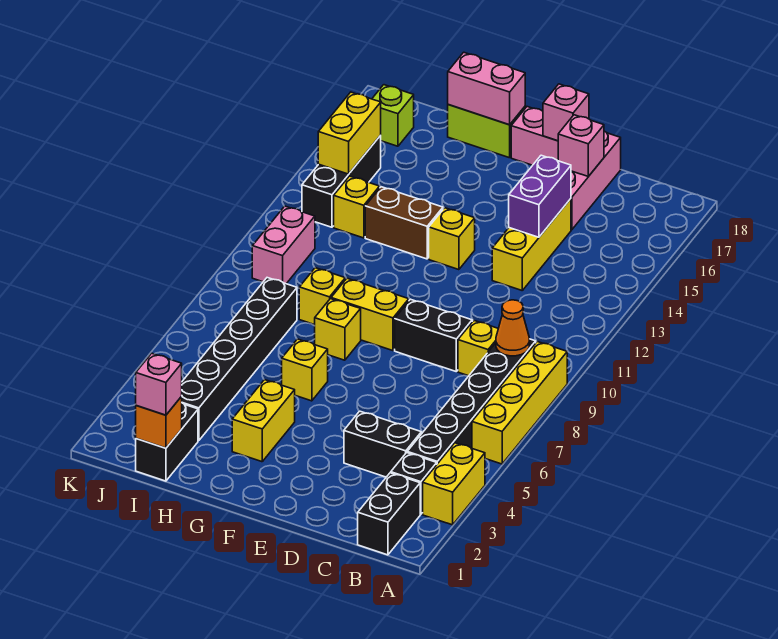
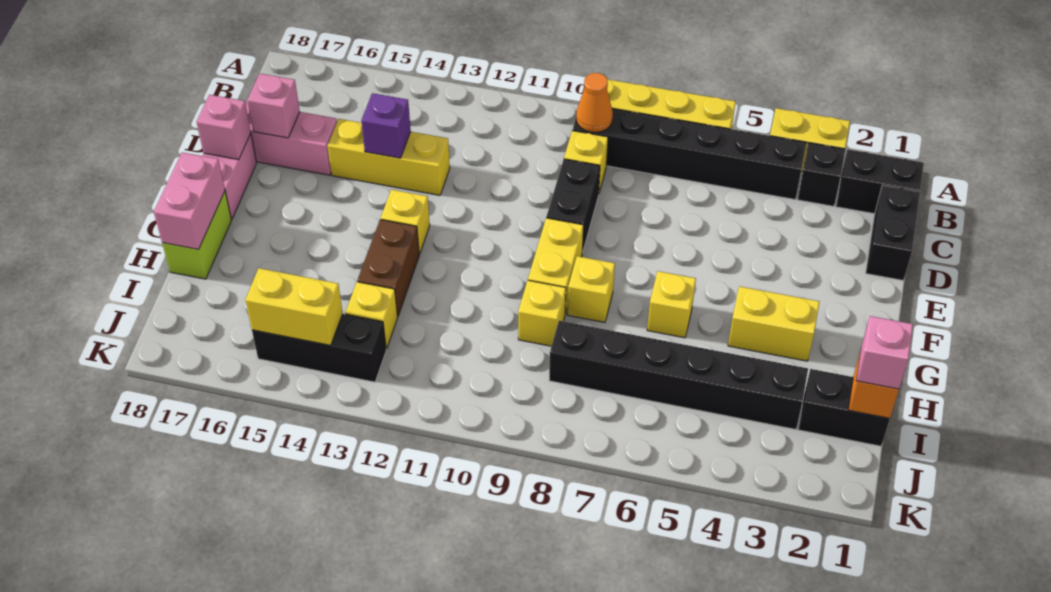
black brick C4:D4 level 1 -> black brick C1:D1 level 1
purple brick D14:D15 level 2 -> purple brick D14 level 2
pink brick J10:J11 level 1 -> none
lime brick J17 level 1 -> none

